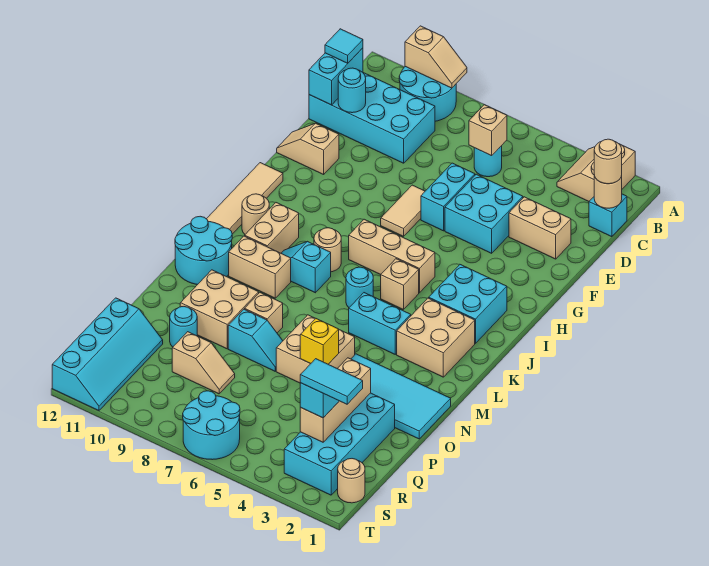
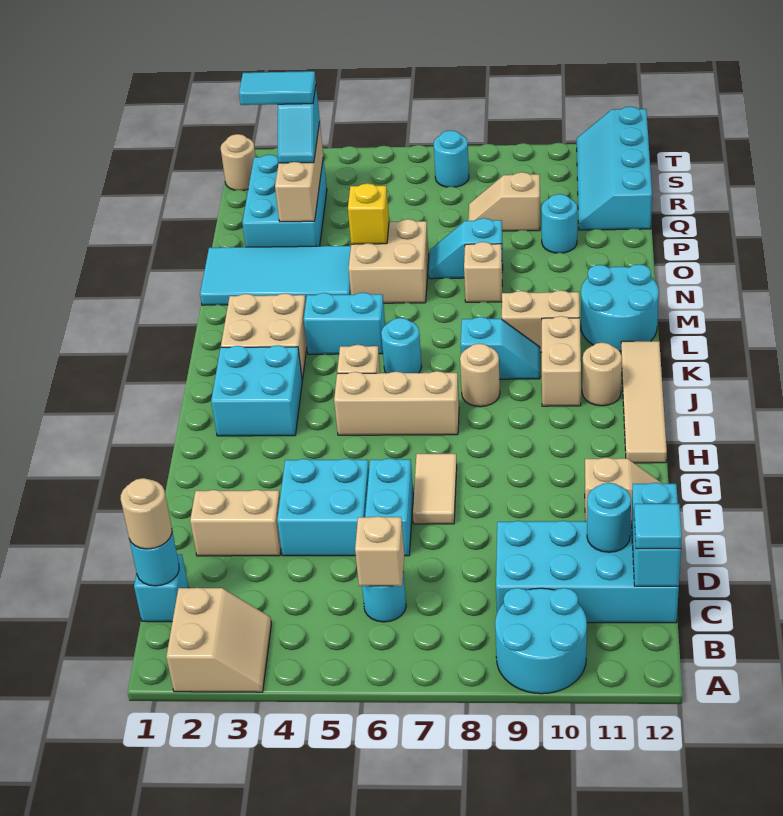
tan slope A9:A10 level 2 top 10 -> none
tan round brick C1 level 2 -> cyan round brick C1 level 2
tan brick N9:O10 level 1 -> none
cyan brick P2:S3 level 1 -> cyan brick P2:R3 level 1
cyan round brick S6:T7 level 1 -> cyan round brick S7 level 1

